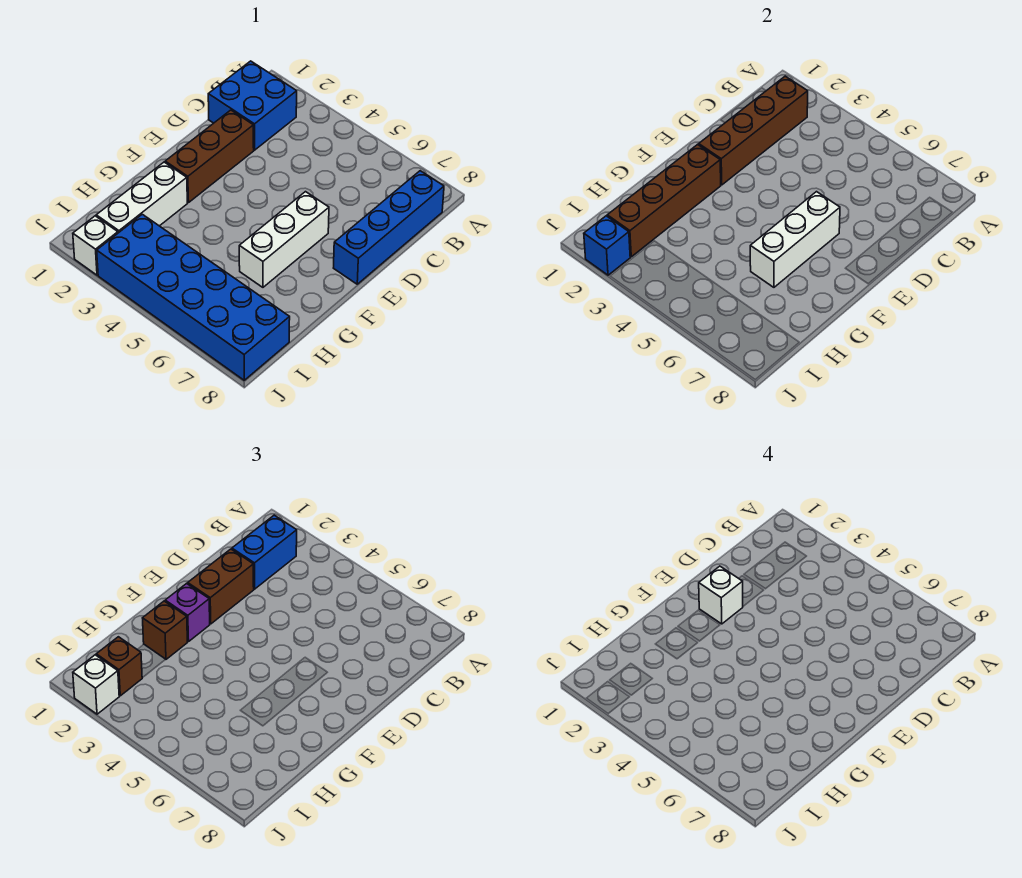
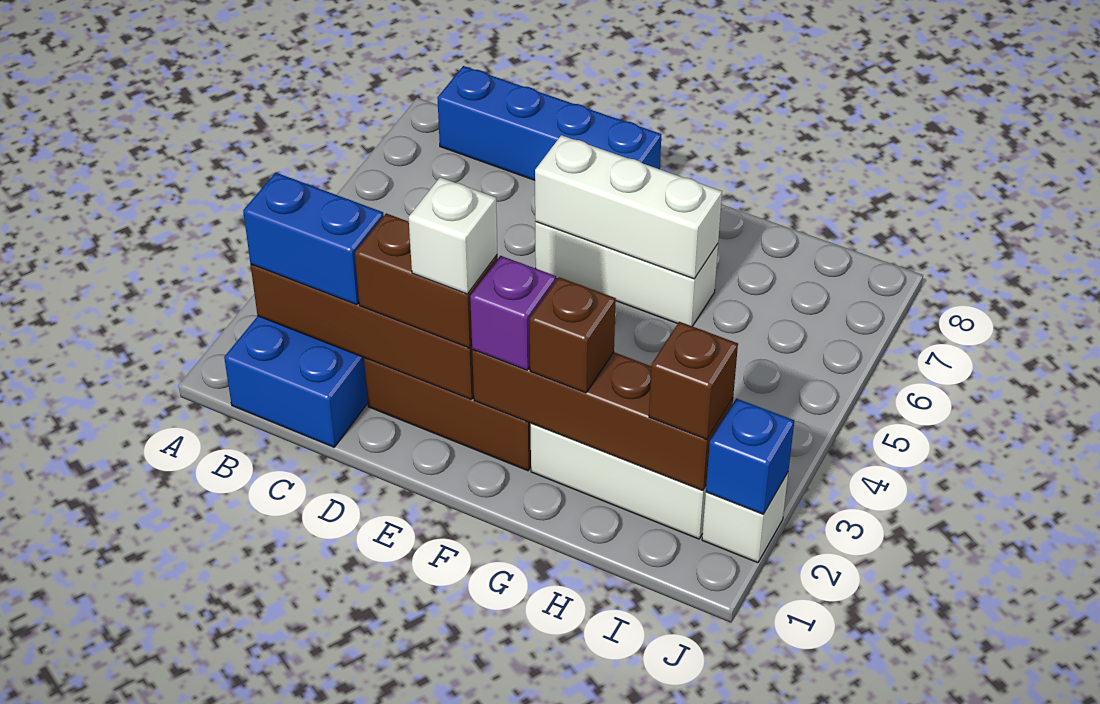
blue brick I3:J8 level 1 -> none
white brick J2 level 3 -> none

